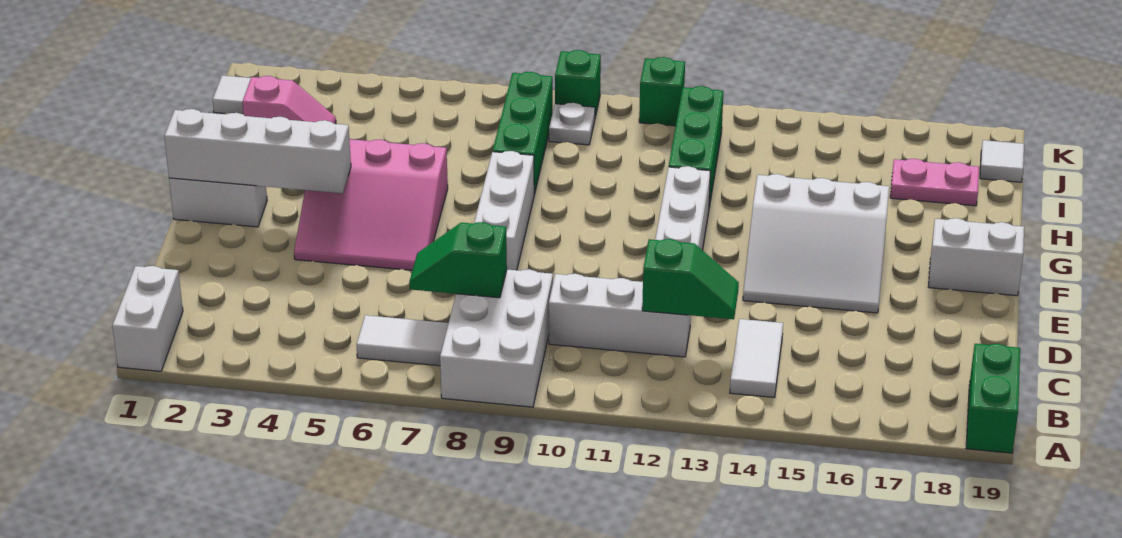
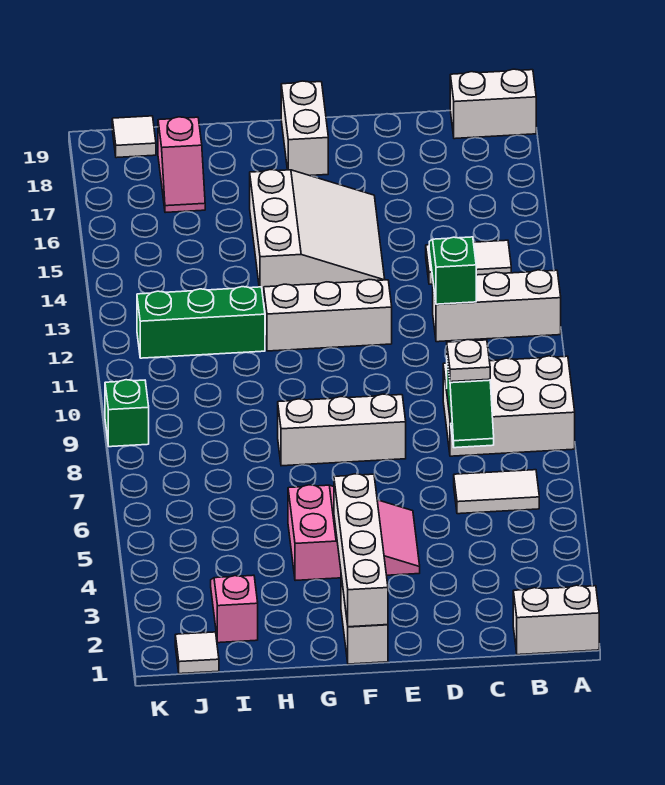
green brick A19:B19 level 1 -> white brick A19:B19 level 1
white tile B6:B7 level 1 -> white tile B6:C6 level 1
white brick C10:C12 level 1 -> white brick A12:C12 level 1
pink slope E4:G6 level 1 top G -> pink slope E4:G5 level 1 top G
green brick H8:J8 level 1 -> none
pink plate I17:I18 level 1 -> pink slope I17:I18 level 1 top 18
white plate J9 level 1 -> white plate C8 level 3
green brick K11 level 1 -> none

